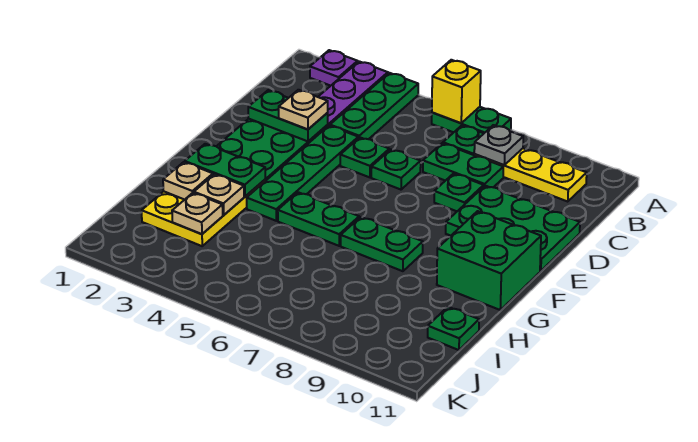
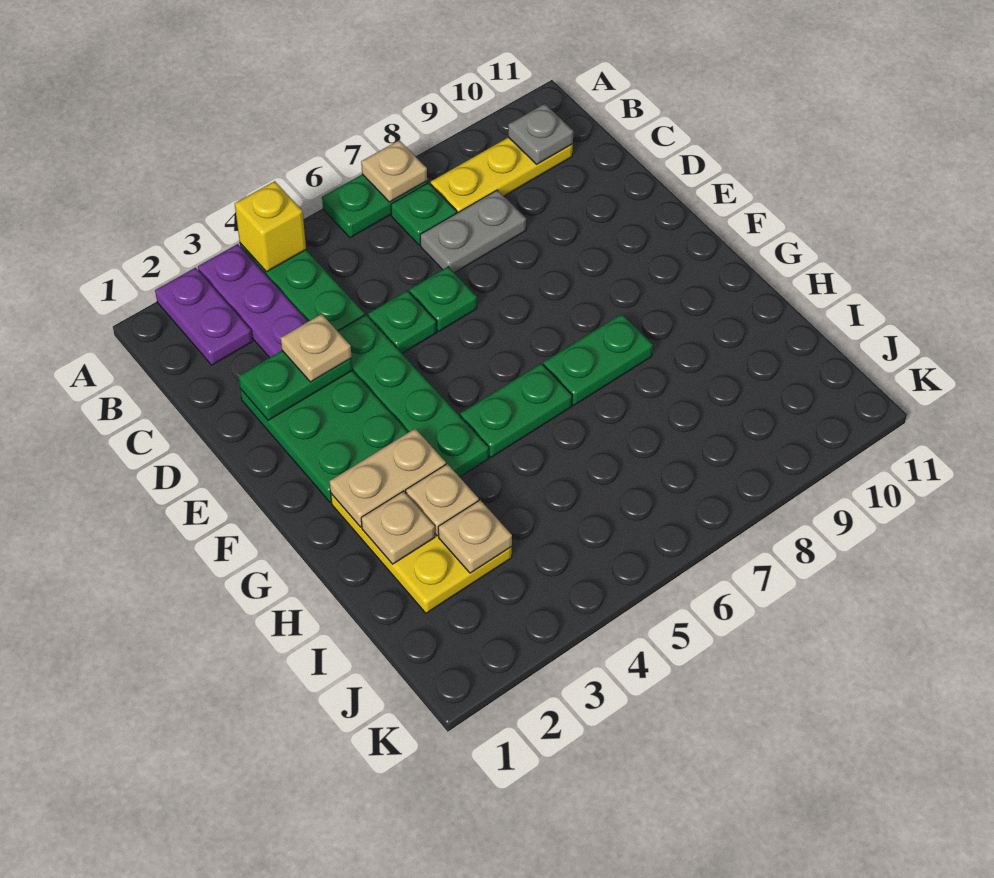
purple plate A2 level 1 -> purple plate A2:B2 level 1
yellow brick A6 level 2 -> yellow brick A4 level 2
none -> tan plate A7 level 2
grey plate B8 level 2 -> grey plate B10 level 2
green plate C7:C8 level 1 -> grey plate C7:C8 level 1
green plate D8 level 1 -> none
green plate D9:E11 level 1 -> none
green brick F10:G11 level 1 -> none
green plate G2:G3 level 2 -> tan plate G2:G3 level 2
green plate I11 level 1 -> none

